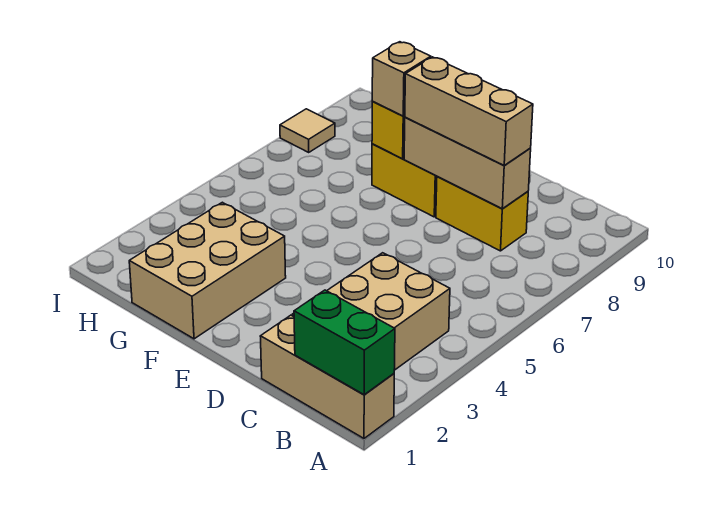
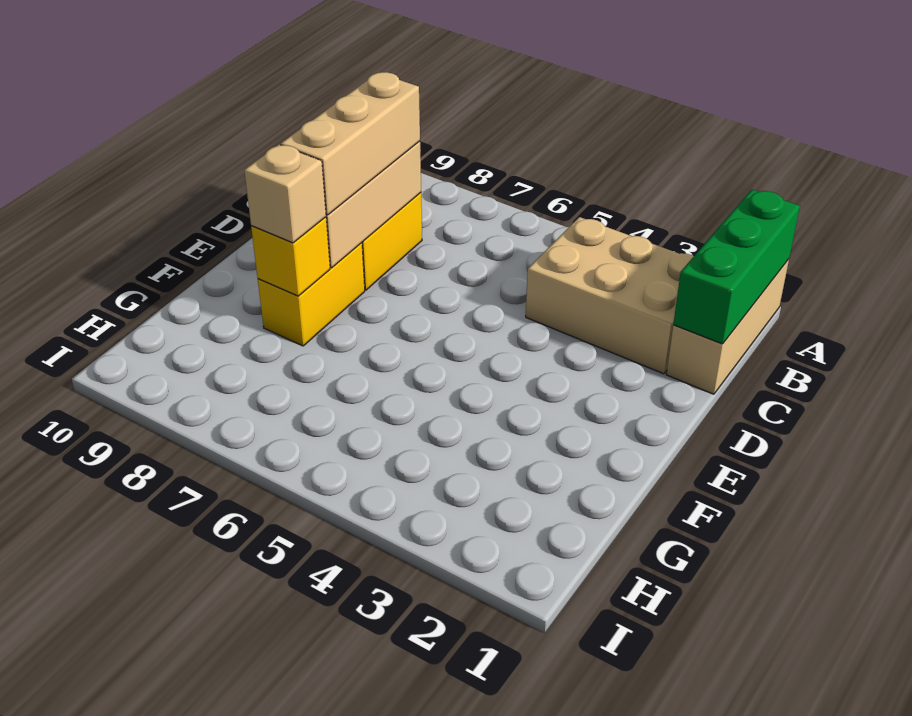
green brick A1:B1 level 2 -> green brick A1:C1 level 2
tan brick F1:G3 level 1 -> none
tan tile I8 level 1 -> none

